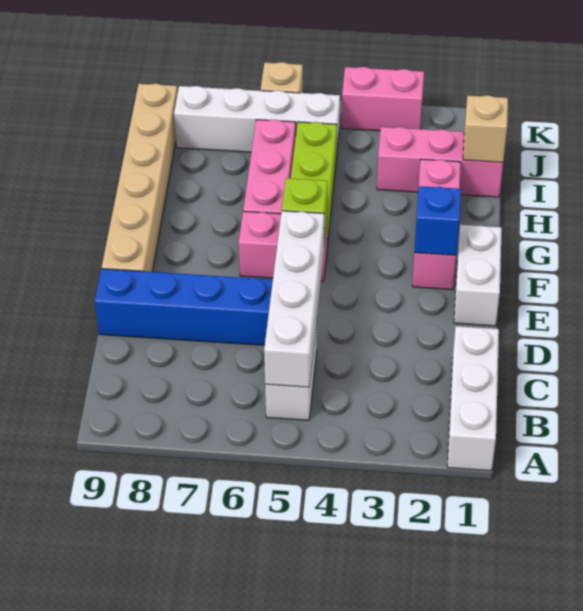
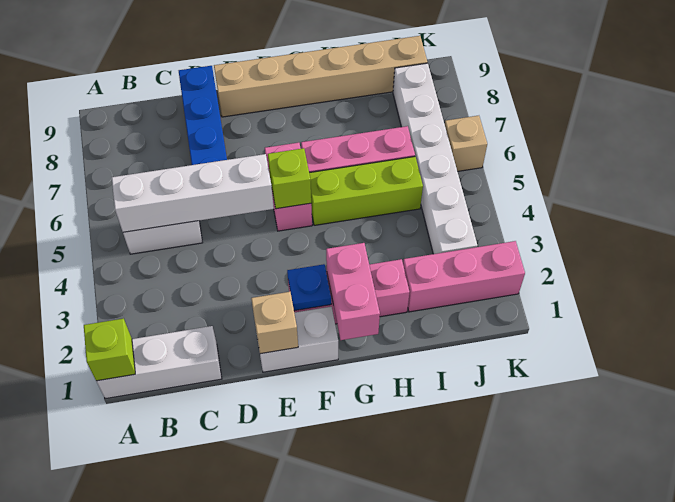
none -> lime brick A1 level 2
blue brick F2 level 2 -> blue plate F2 level 2
pink brick I1:I3 level 1 -> pink brick I2:K2 level 1
tan brick I1 level 2 -> tan brick E1 level 2
white brick J5:J8 level 1 -> white brick J3:J8 level 1
pink brick K3:K4 level 1 -> pink brick G1:G2 level 2

